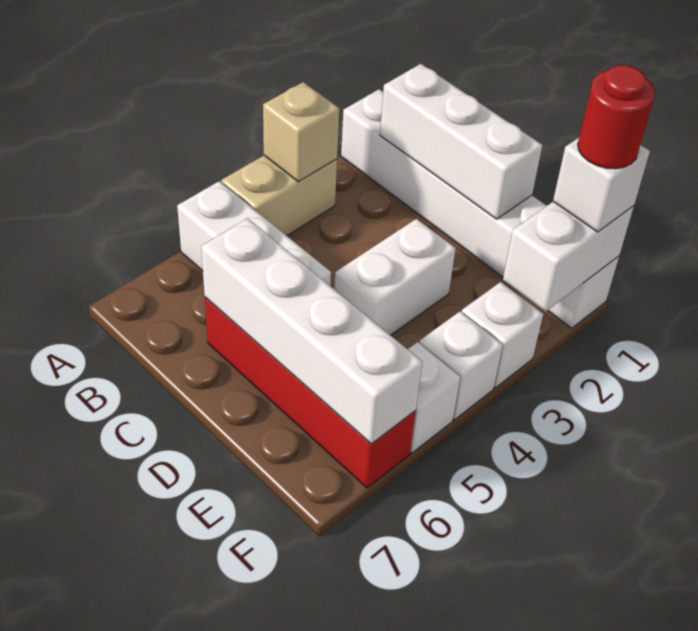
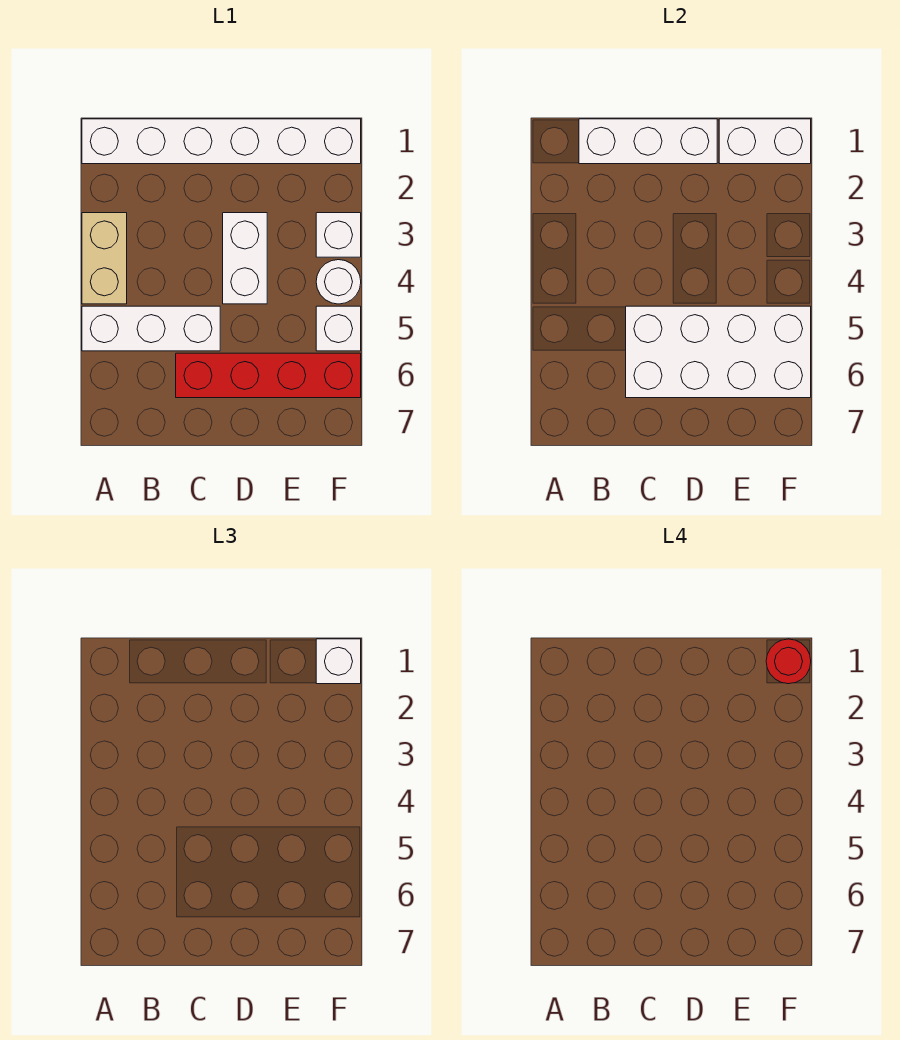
tan brick A3 level 2 -> none
white brick C6:F6 level 2 -> white brick C5:F6 level 2
white brick F1:F2 level 2 -> white brick E1:F1 level 2
white brick F4 level 1 -> white round brick F4 level 1

